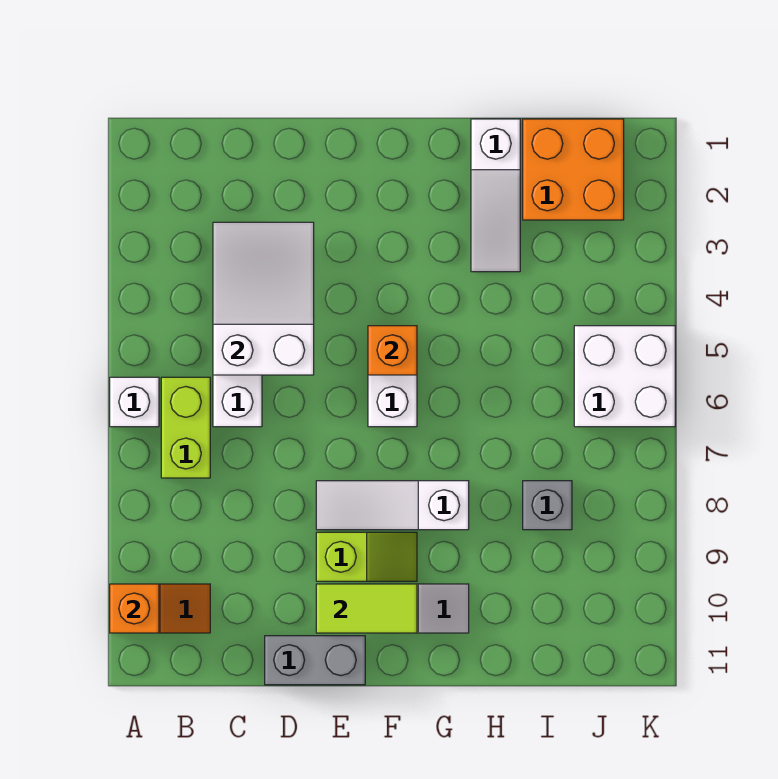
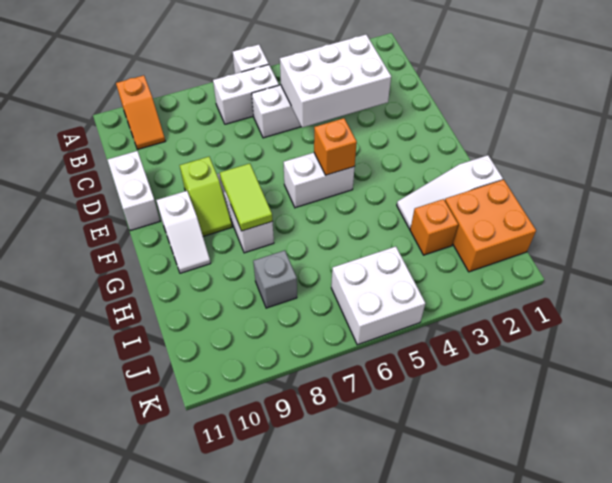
orange brick A10 level 2 -> orange brick I3 level 1
lime brick B6:B7 level 1 -> white brick B6:B7 level 1
white slope C3:D5 level 2 top 5 -> white brick C3:D5 level 2
grey brick D11:E11 level 1 -> white brick D11:E11 level 1
lime tile E10:F10 level 2 -> lime tile F8:G8 level 2

